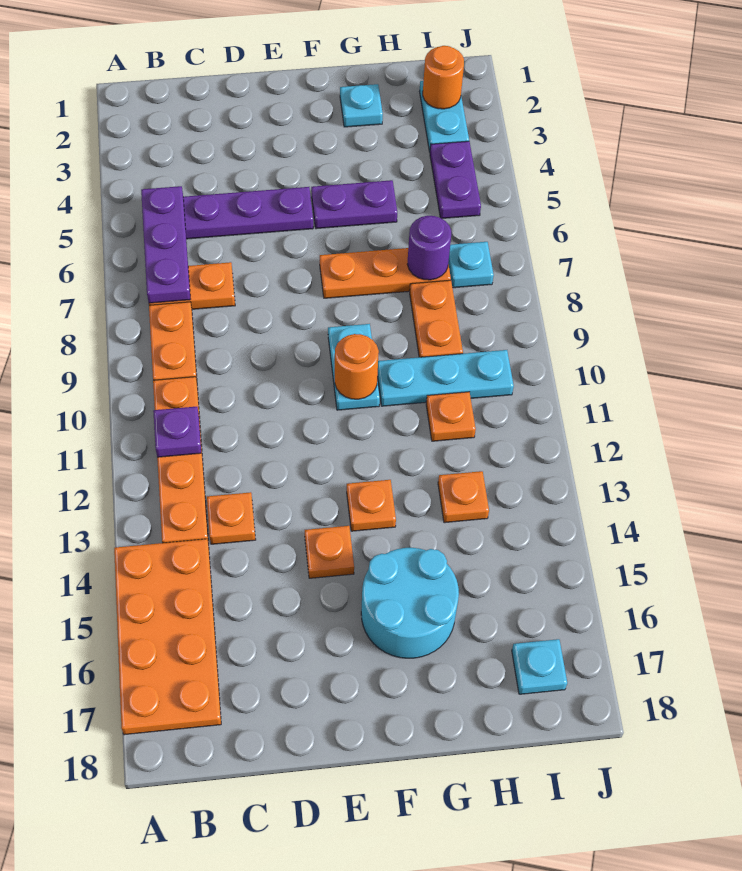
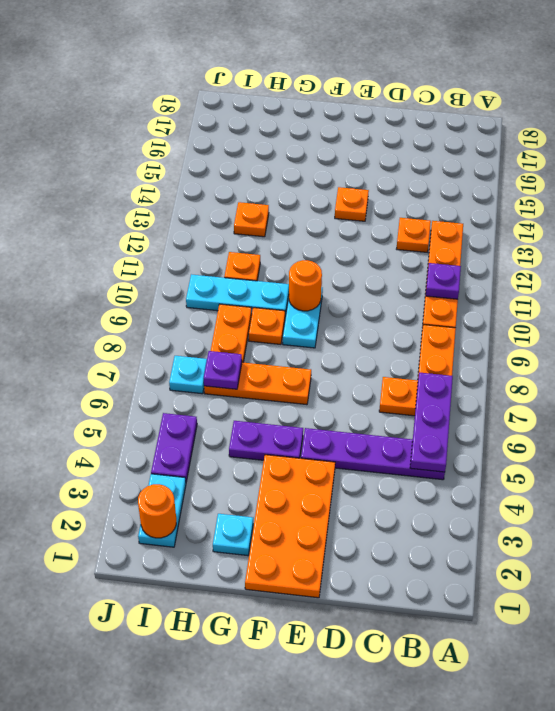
orange plate A14:B17 level 1 -> orange plate E1:F4 level 1
orange plate F13 level 1 -> orange plate G9 level 1
cyan round brick F15:G16 level 1 -> none
purple round brick H7 level 2 -> purple plate H7 level 2
cyan plate I17 level 1 -> none

